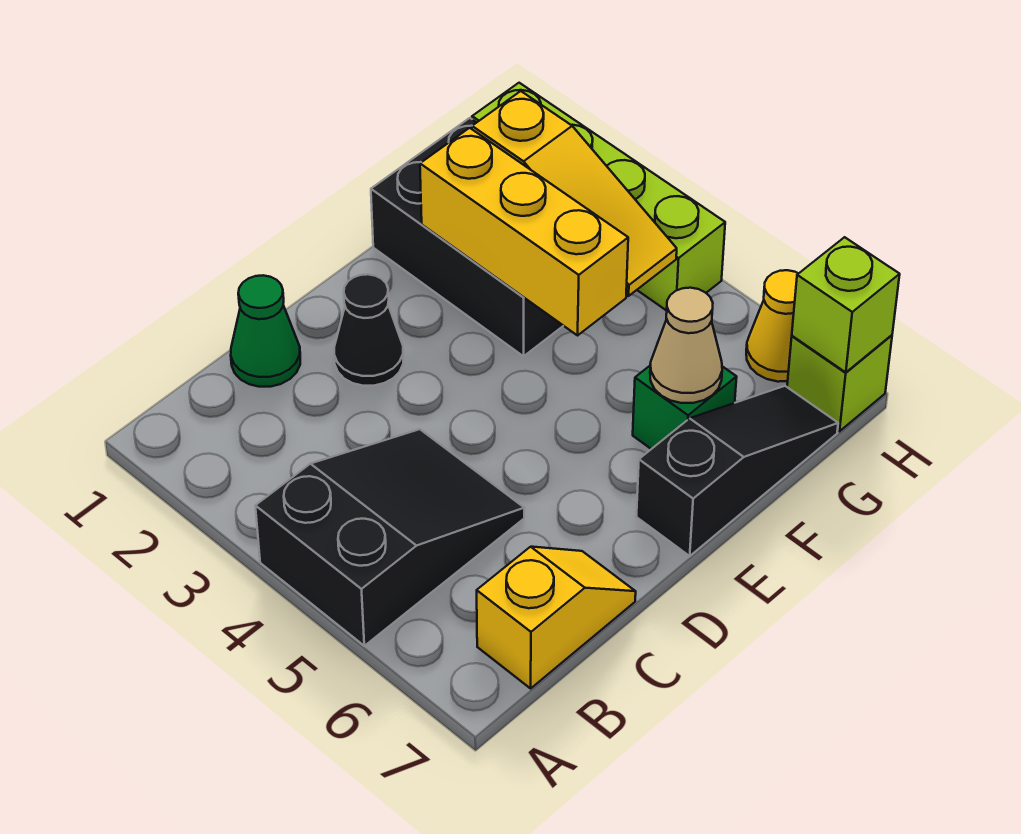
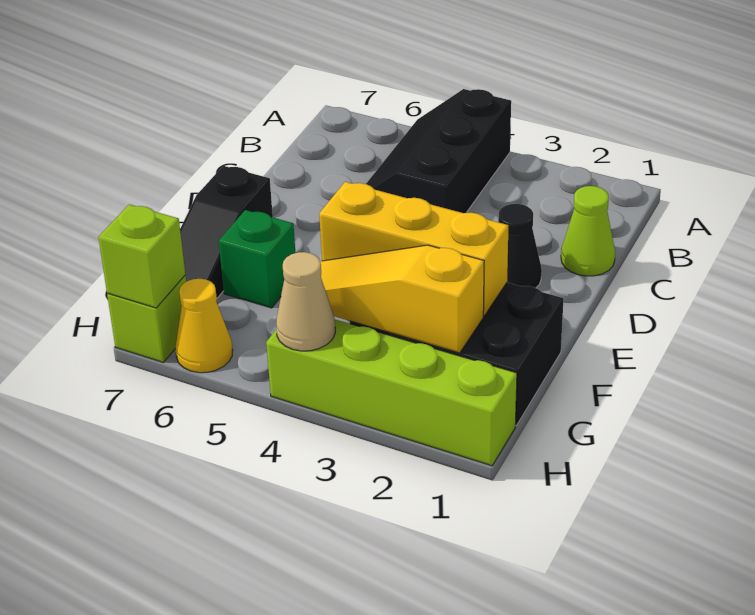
black slope A4:C5 level 1 top A -> black slope A4:C5 level 1 top 4
yellow slope B7:C7 level 1 top B -> none
green cone C1 level 1 -> lime cone C1 level 1
tan cone F6 level 2 -> tan cone H4 level 2

